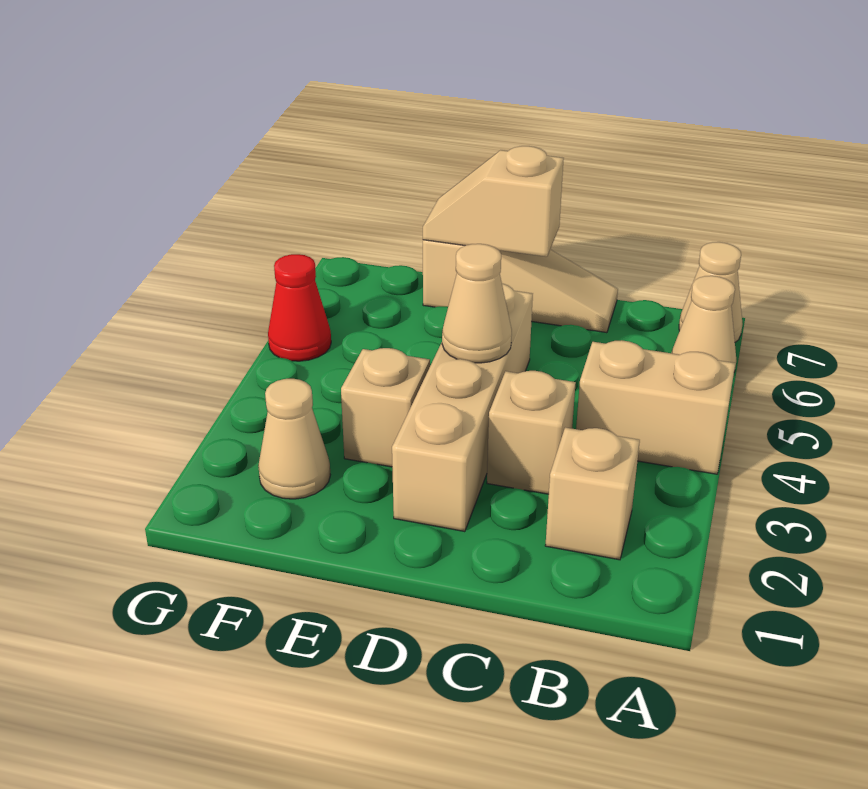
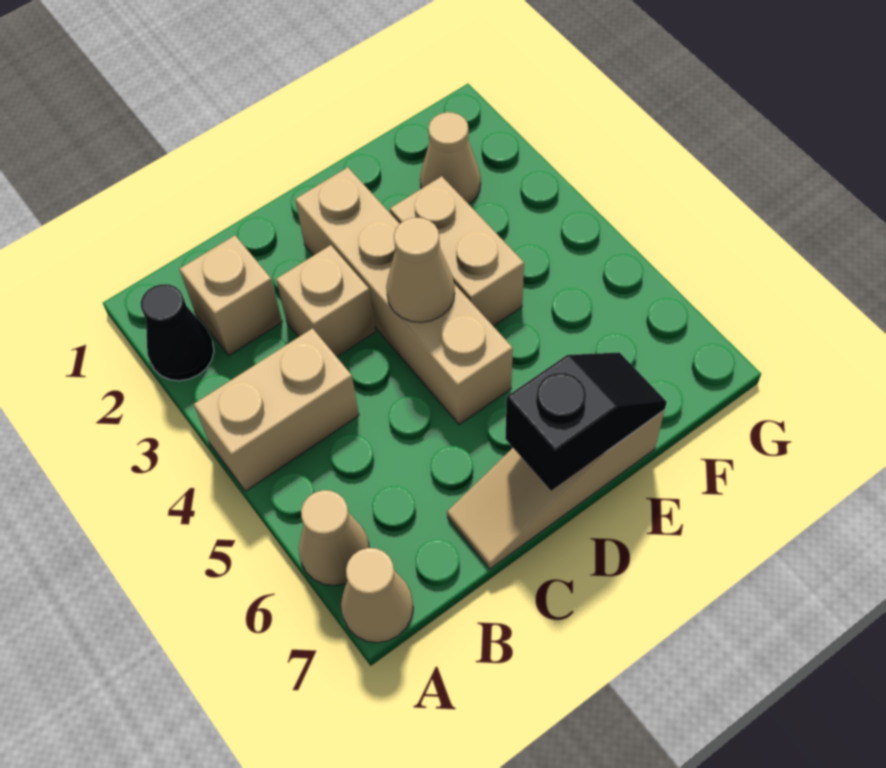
none -> black cone A2 level 1
tan slope D7:E7 level 2 top D -> black slope D7:E7 level 2 top D
tan brick E3 level 1 -> tan brick E3:E4 level 1
red cone G5 level 1 -> none

